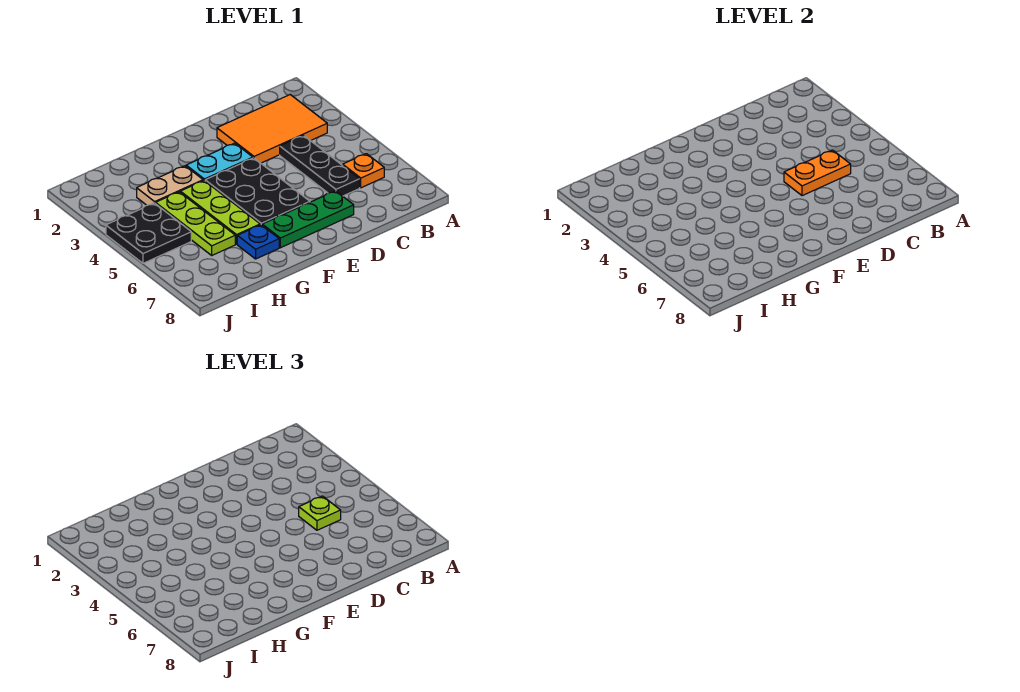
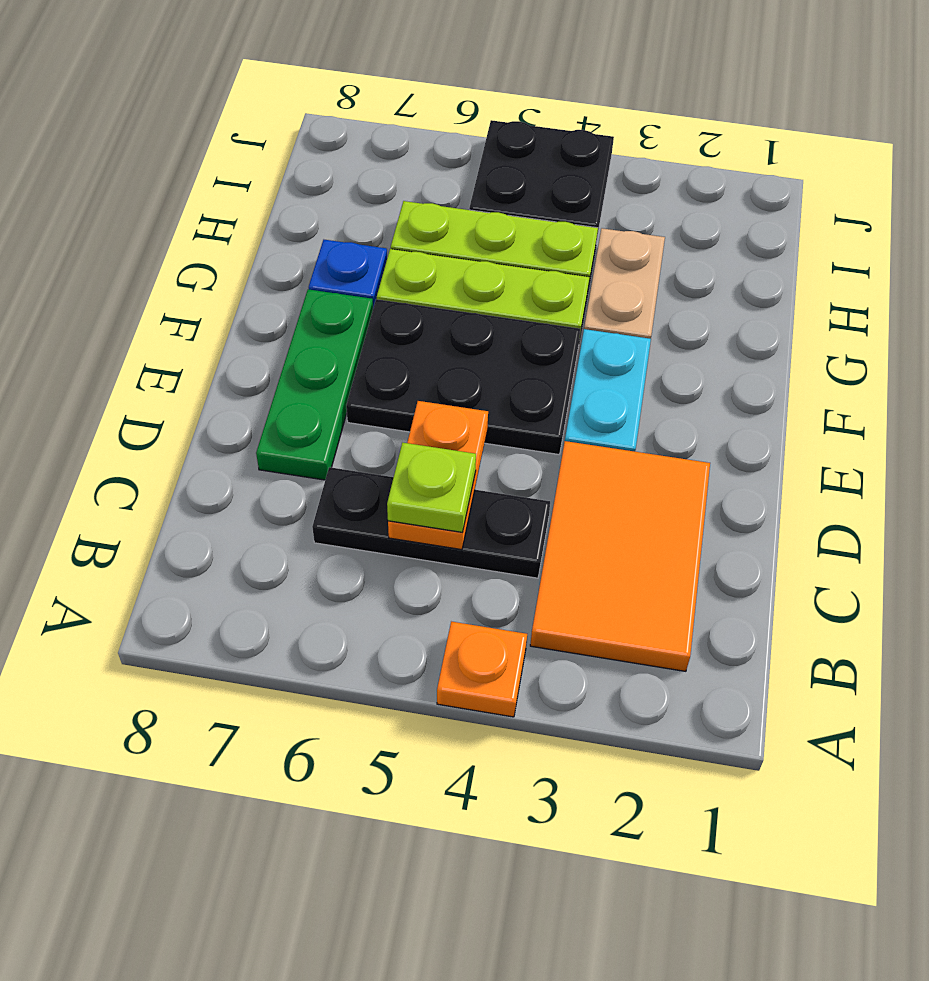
orange plate B6 level 1 -> orange plate A4 level 1

